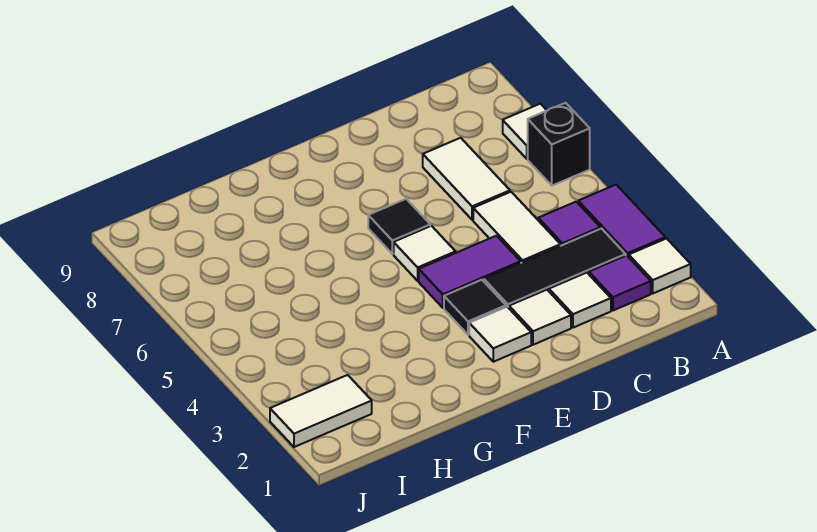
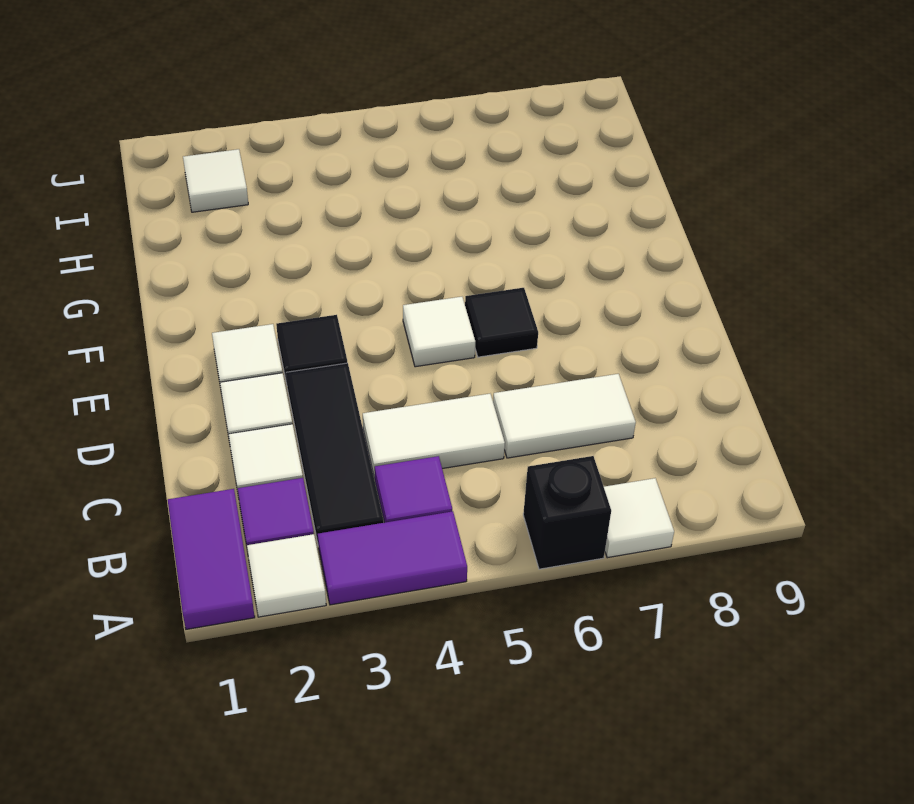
purple tile D4:E4 level 1 -> purple tile A1:B1 level 1
white tile I2:J2 level 1 -> white tile I2 level 1

